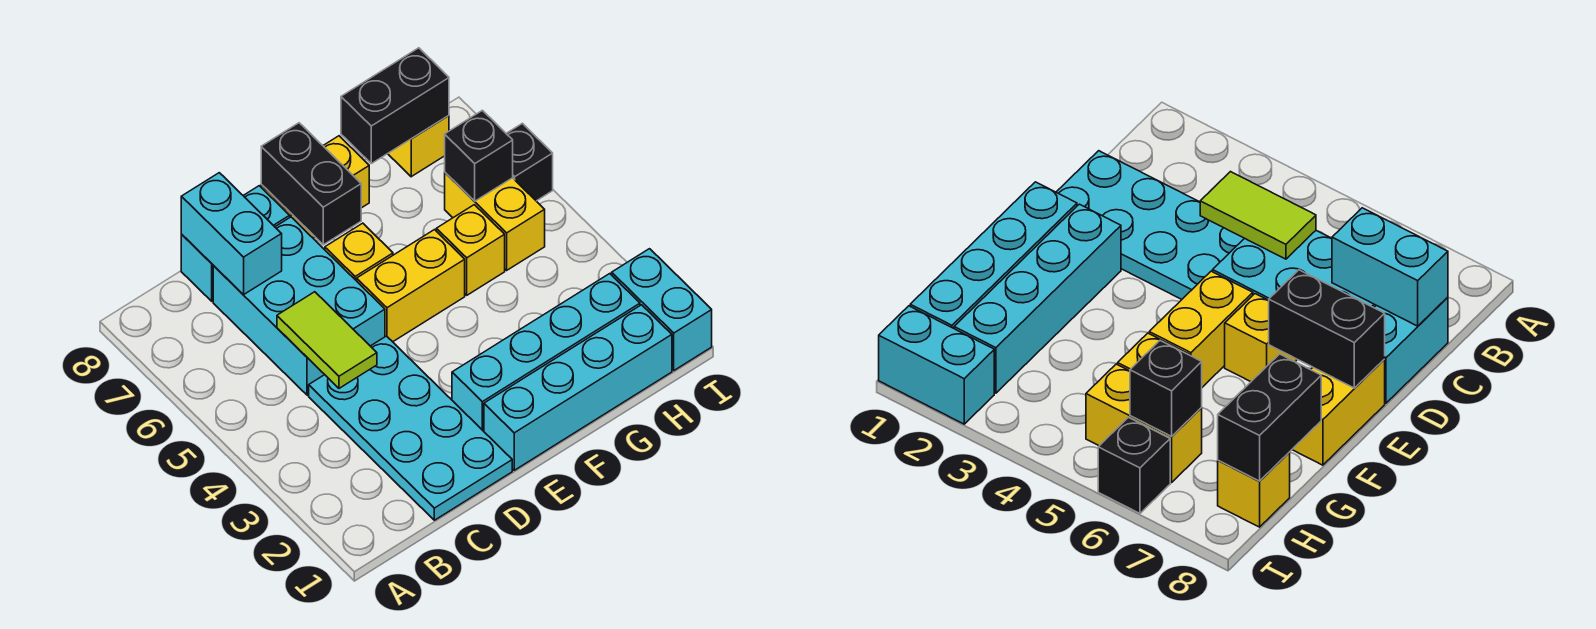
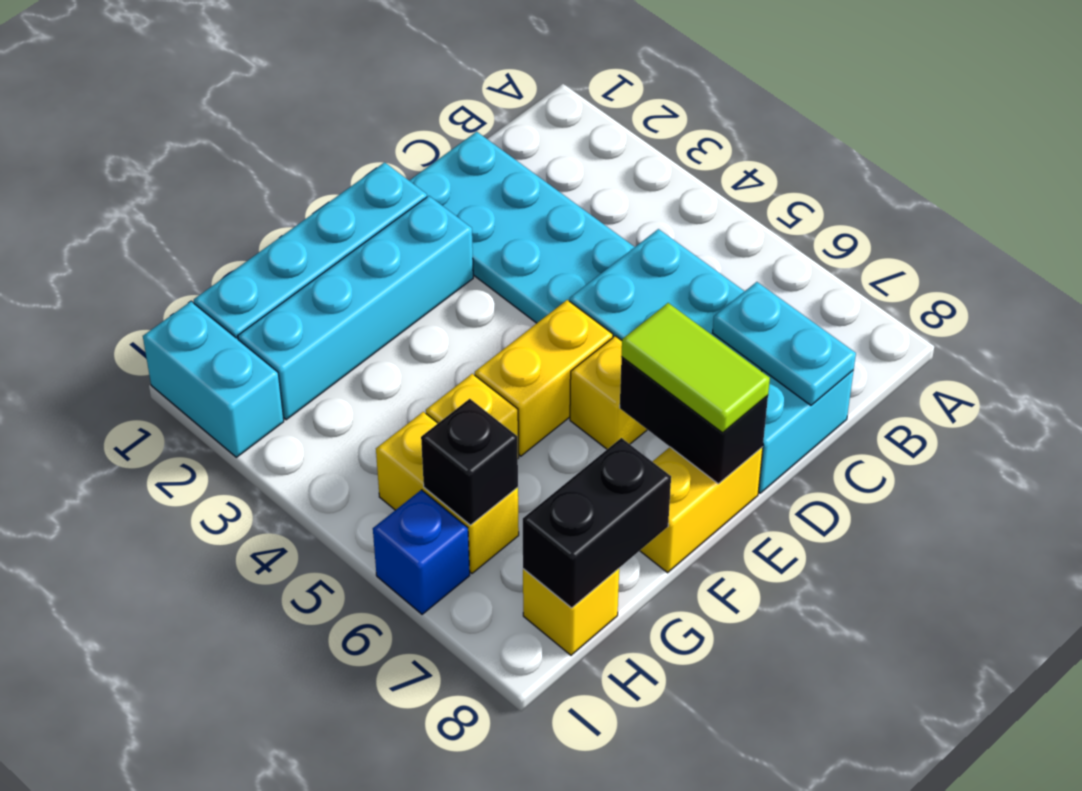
lime tile C4:C5 level 2 -> lime tile E7:E8 level 3
cyan brick C7:C8 level 2 -> cyan plate C7:C8 level 2
black brick I6 level 1 -> blue brick I6 level 1

